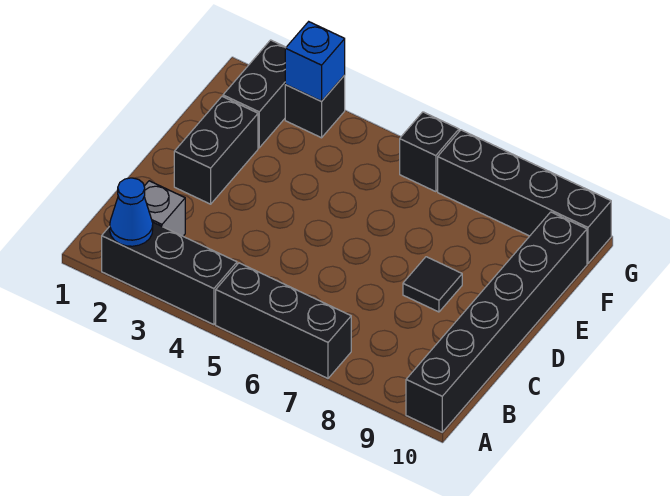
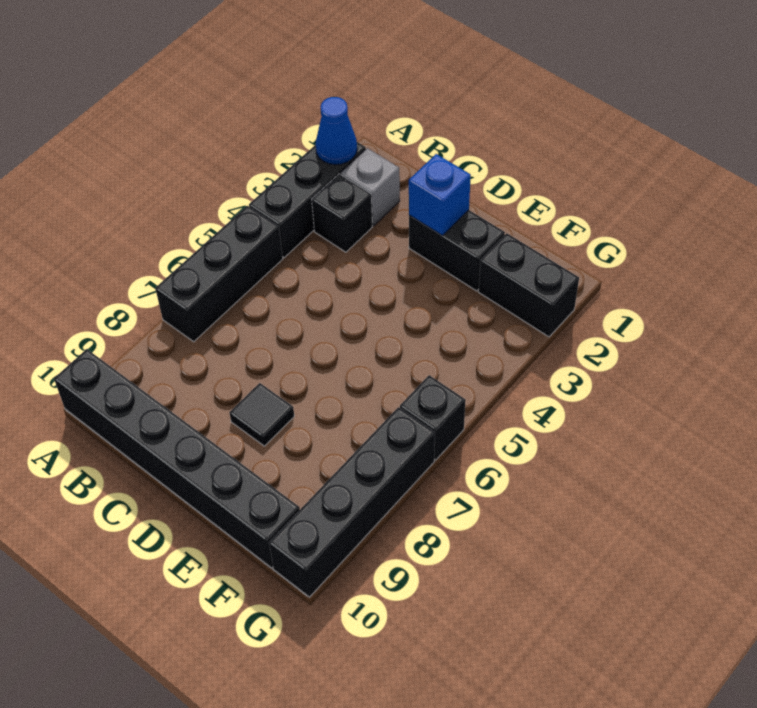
black brick G3 level 1 -> black brick B3 level 1
blue brick G3 level 2 -> blue brick D2 level 2

